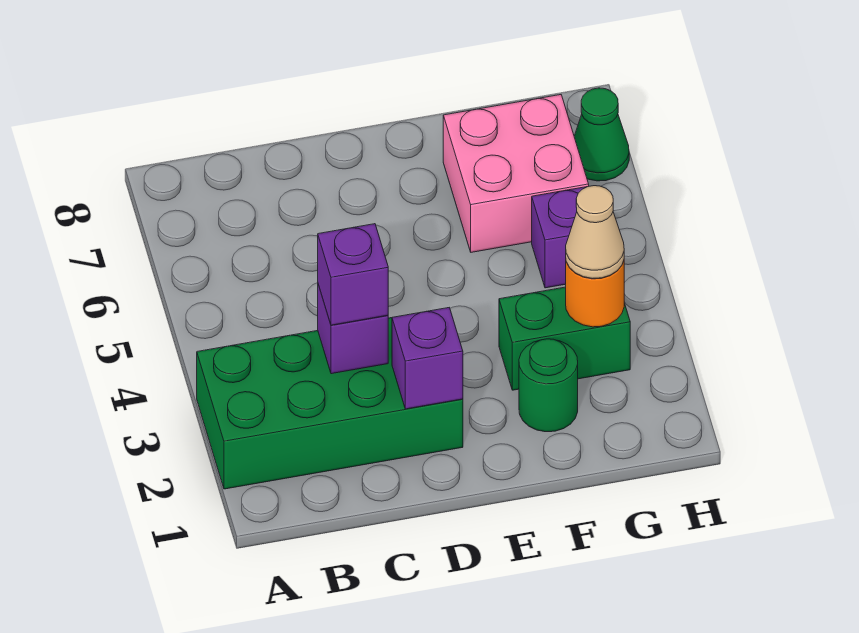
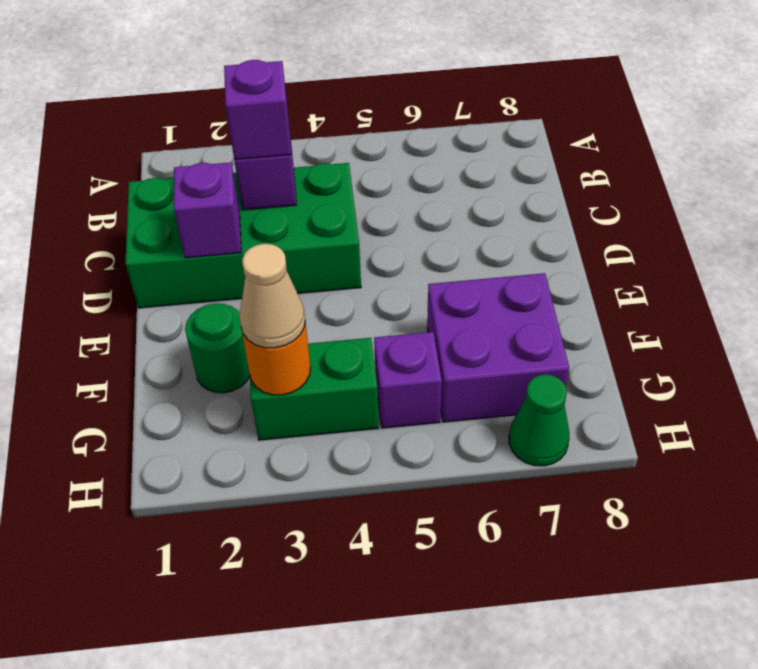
green brick A2:D3 level 1 -> green brick C1:D4 level 1
green brick F3:G3 level 1 -> green brick G3:G4 level 1
pink brick F6:G7 level 1 -> purple brick F6:G7 level 1

